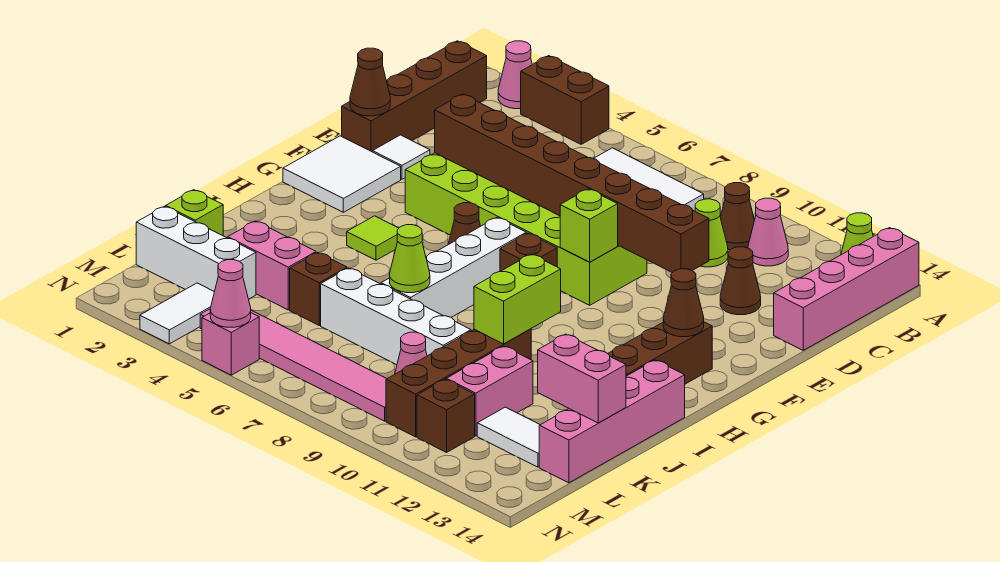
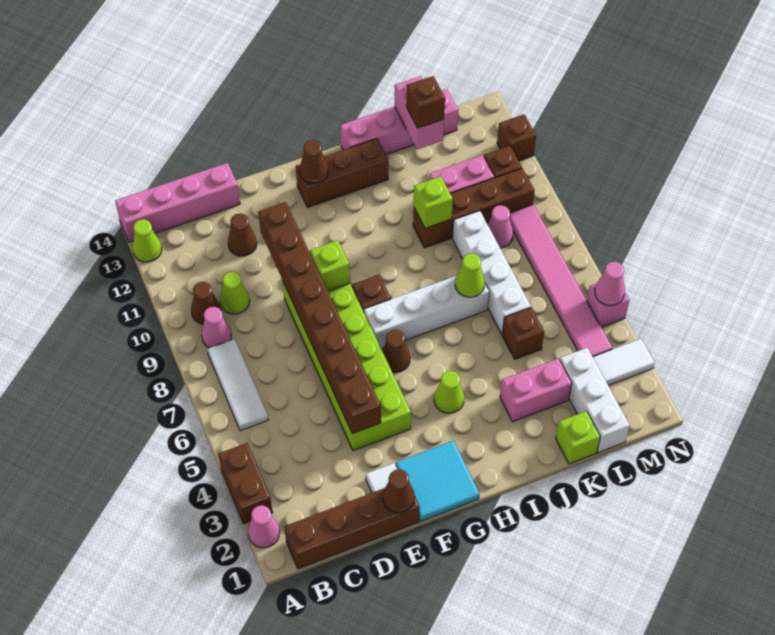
pink cone B11 level 1 -> pink cone B9 level 1
white tile F1:G2 level 1 -> cyan tile F1:G2 level 1
lime tile H4 level 1 -> lime cone H4 level 1
lime brick I10:J10 level 2 -> lime brick J10 level 2
pink brick K3:K4 level 1 -> pink brick J3:K3 level 1
none -> brown brick K13 level 3
white tile L12:L13 level 1 -> none
none -> brown brick N12 level 1

